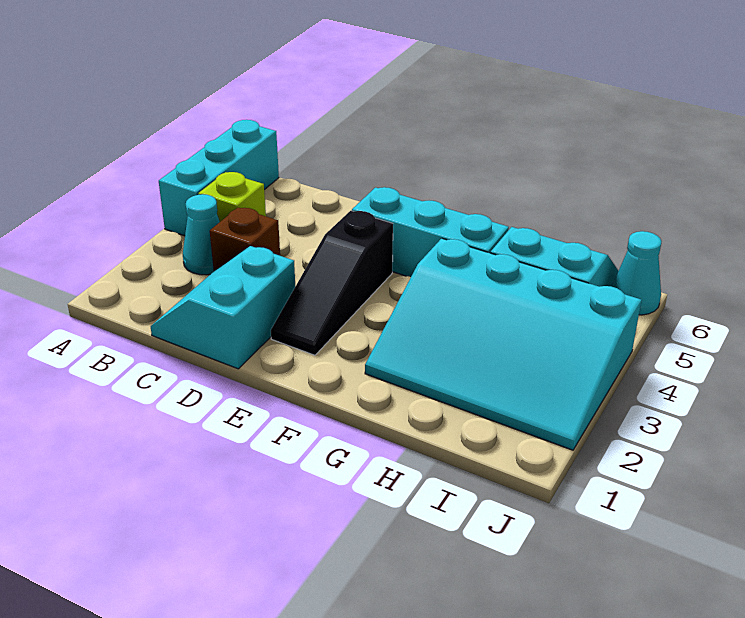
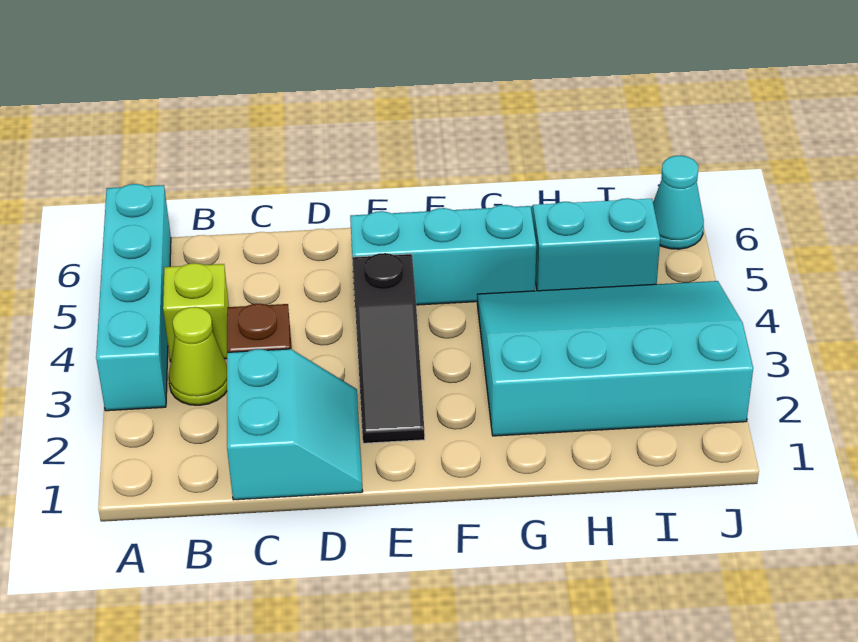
cyan brick A4:A6 level 1 -> cyan brick A3:A6 level 1
cyan cone B3 level 1 -> lime cone B3 level 1
cyan slope C1:D2 level 1 top D -> cyan slope C1:D2 level 1 top C
cyan slope G2:J4 level 1 top 4 -> cyan slope G2:J4 level 1 top 2

